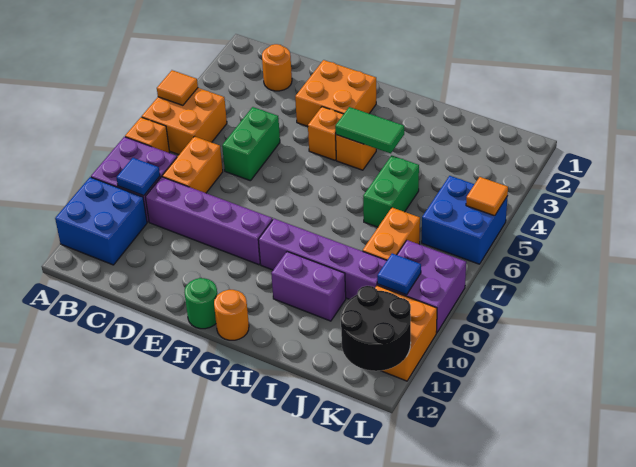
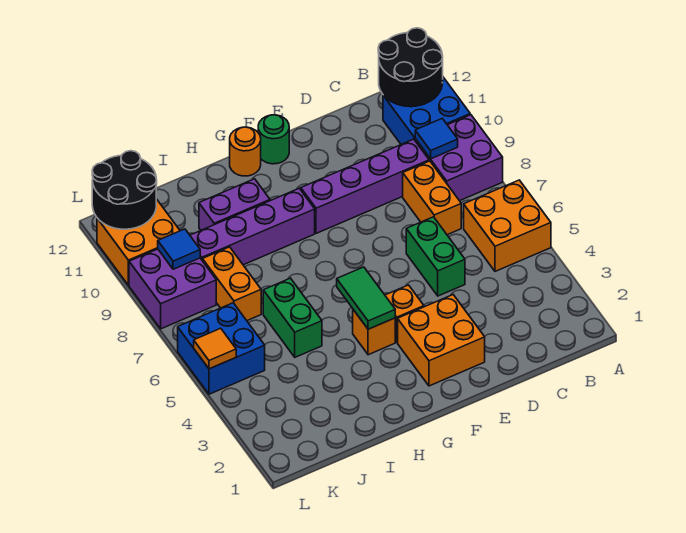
orange tile A5 level 2 -> none
orange brick A7 level 1 -> none
none -> black round brick A11:B12 level 2
orange round brick C2 level 1 -> none
green tile G4:H4 level 2 -> green tile G4:G5 level 2

